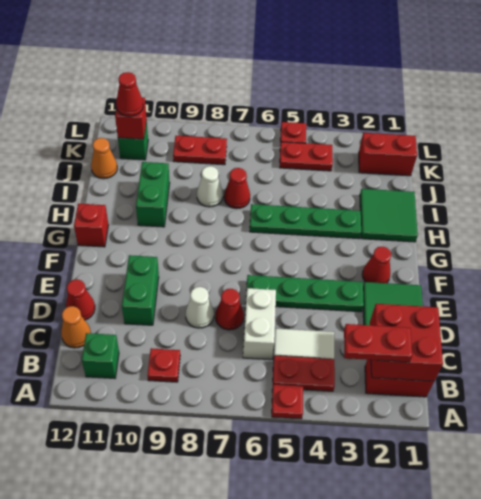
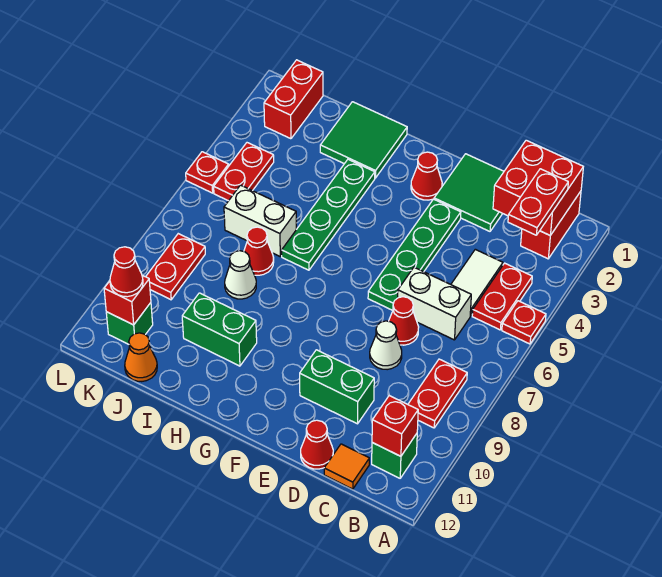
red plate B9 level 1 -> red plate B8:B9 level 1
orange cone C12 level 1 -> orange tile C12 level 1
red brick G12 level 1 -> red brick B11 level 2
none -> white brick I6:J6 level 1

